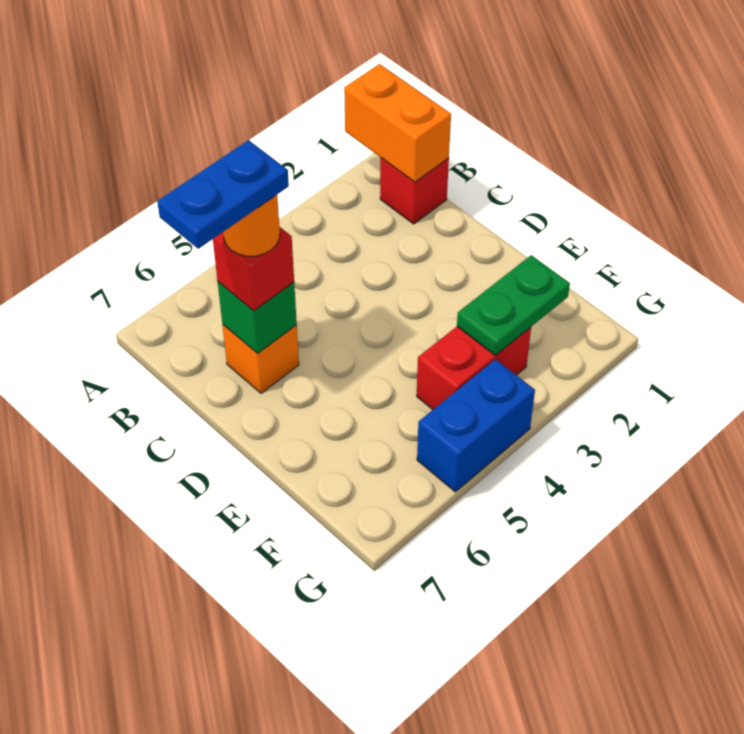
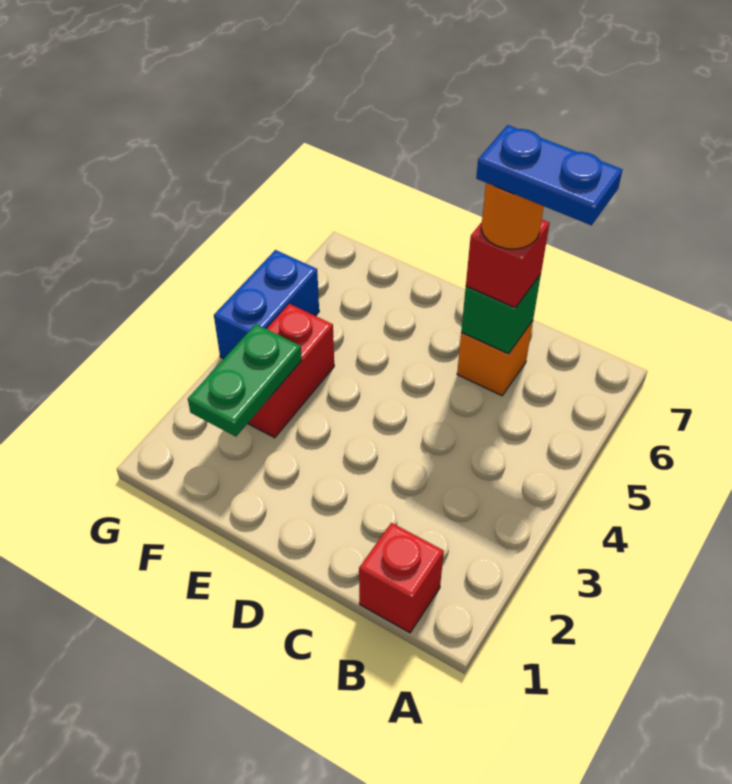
orange brick A1:B1 level 2 -> none
blue plate C6:C7 level 5 -> blue plate B6:C6 level 5

